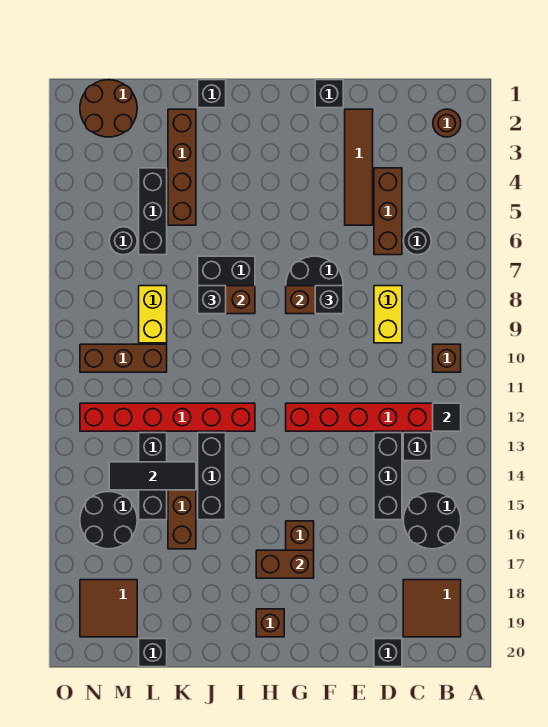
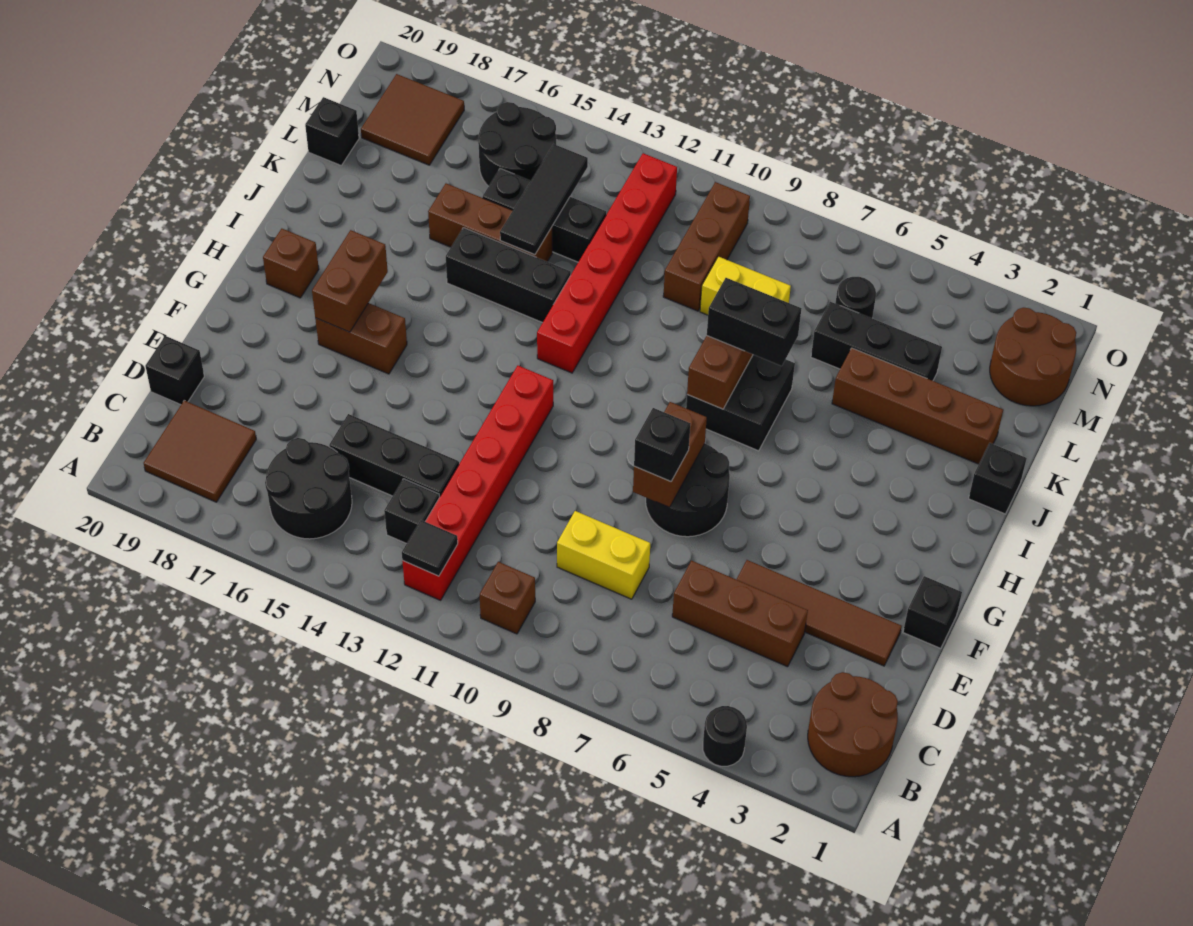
brown round brick B2 level 1 -> brown round brick B1:C2 level 1
black round brick C6 level 1 -> black round brick A4 level 1
black brick J8 level 3 -> black brick J7:J8 level 3

